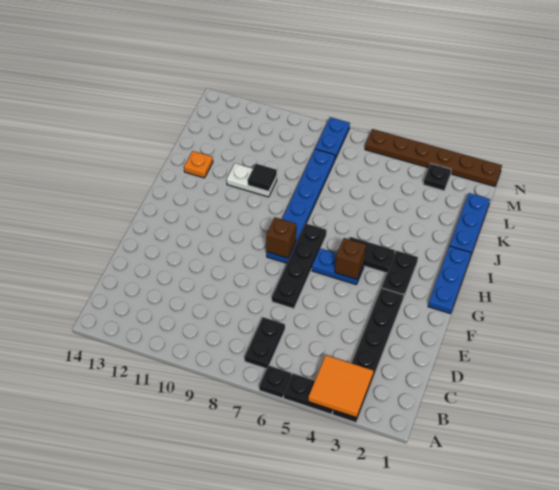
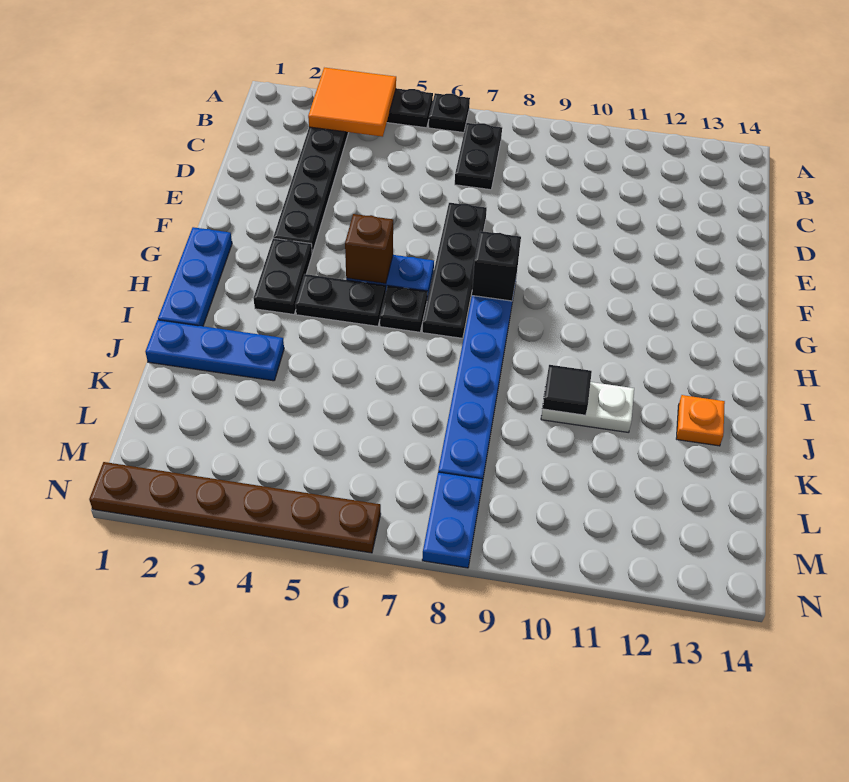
brown brick G8 level 2 -> black brick G8 level 2
blue plate J1:L1 level 1 -> blue plate J1:J3 level 1
black plate M3 level 1 -> black plate H6 level 1

